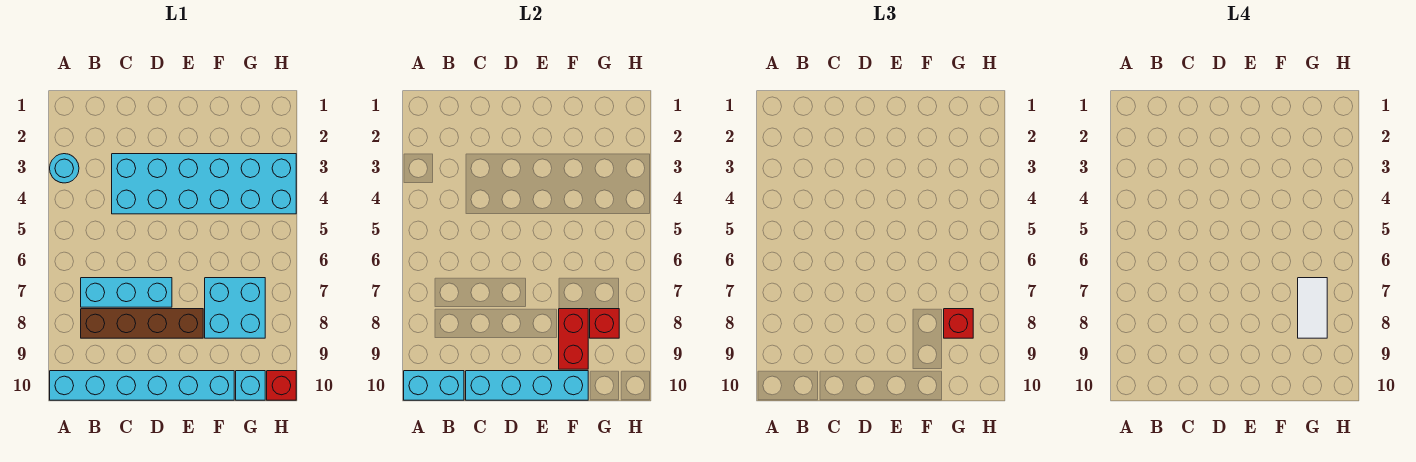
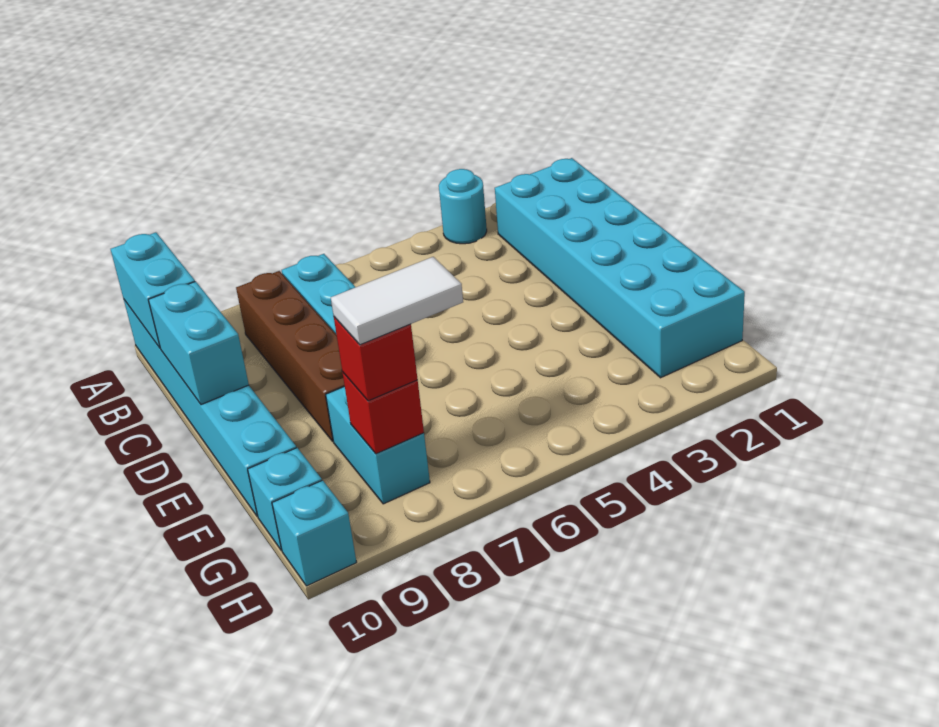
cyan brick C3:H4 level 1 -> cyan brick B1:G2 level 1
cyan brick C10:F10 level 2 -> cyan brick C10:D10 level 2
cyan brick F7:G8 level 1 -> cyan brick F8:G8 level 1
red brick F8:F9 level 2 -> none
red brick H10 level 1 -> cyan brick H10 level 1

